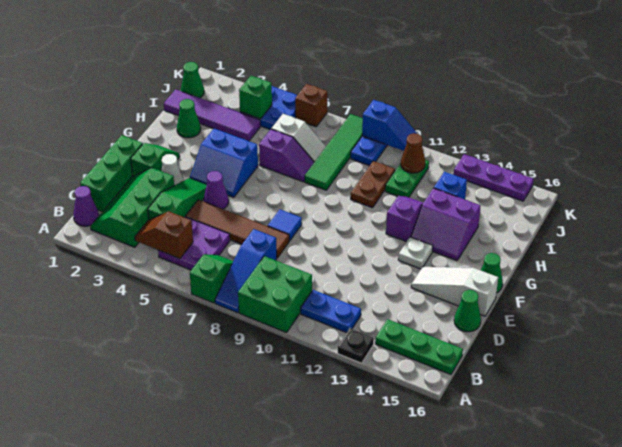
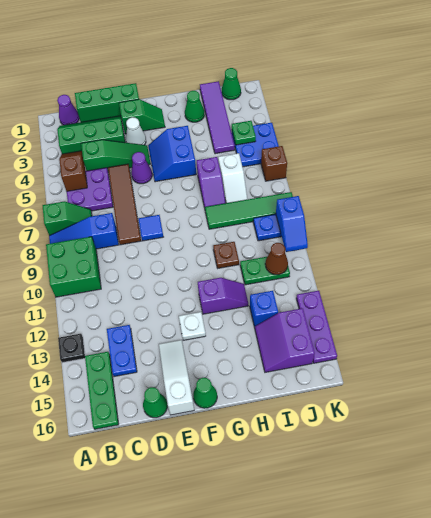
blue plate B11:B12 level 1 -> blue plate C13:C14 level 1
purple slope G13:H14 level 1 top H -> purple slope I14:J15 level 1 top J
brown plate H10:I10 level 1 -> brown plate H10 level 1
green brick J4 level 2 -> green plate J4 level 2

